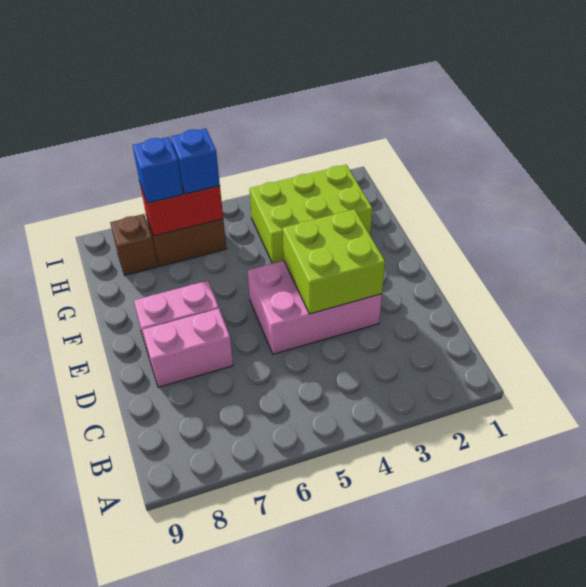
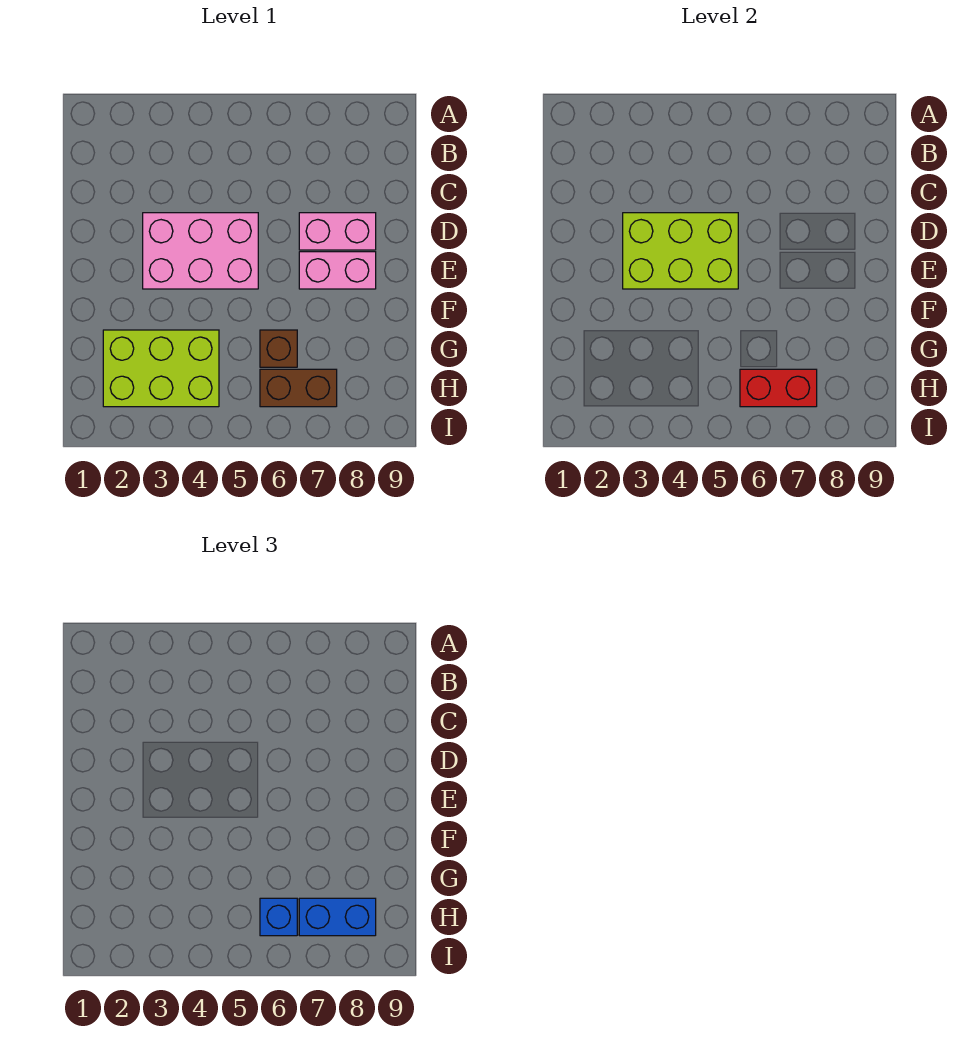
lime brick D3:E4 level 2 -> lime brick D3:E5 level 2
blue brick H7 level 3 -> blue brick H7:H8 level 3
brown brick H8 level 1 -> brown brick G6 level 1

